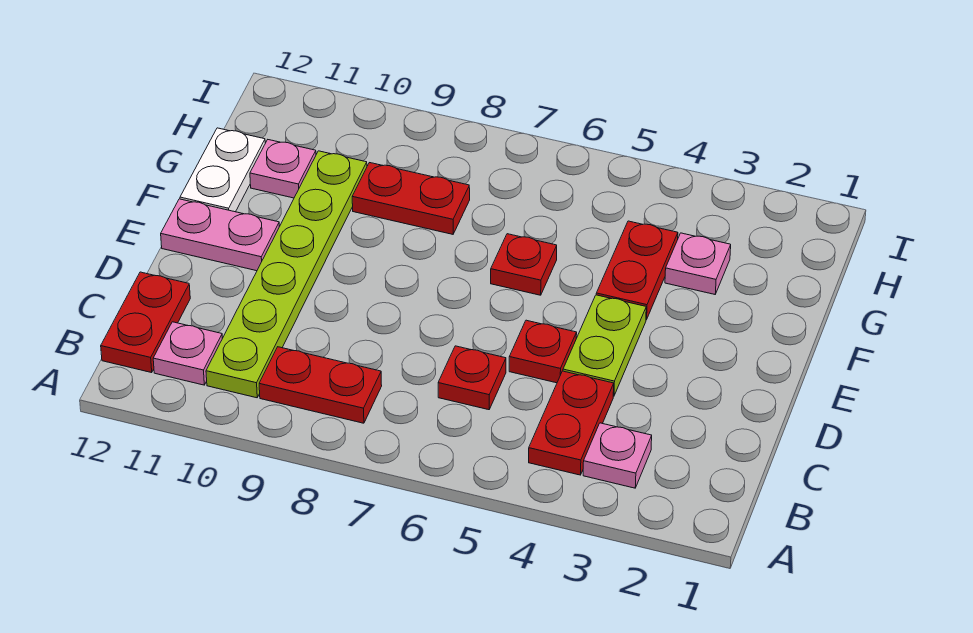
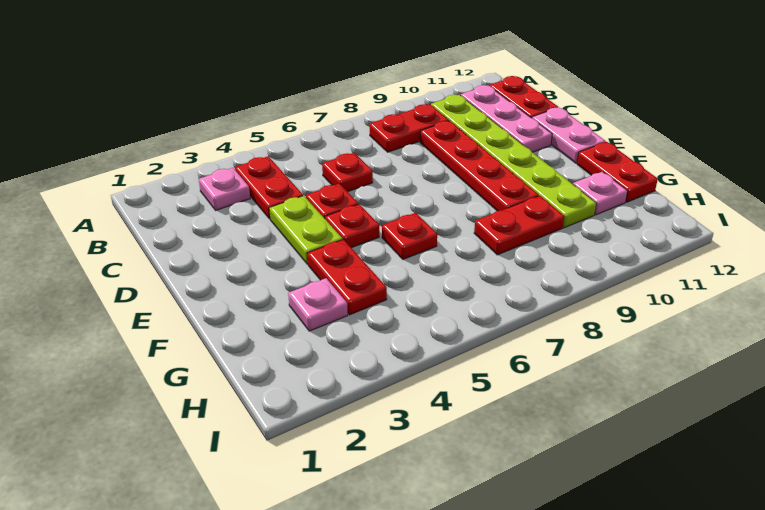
pink plate B11 level 1 -> pink plate B11:D11 level 1
none -> red plate C9:F9 level 1
none -> red plate E5 level 1
pink plate E11:E12 level 1 -> pink plate D12:E12 level 1
white plate F12:G12 level 1 -> red plate F12:G12 level 1

